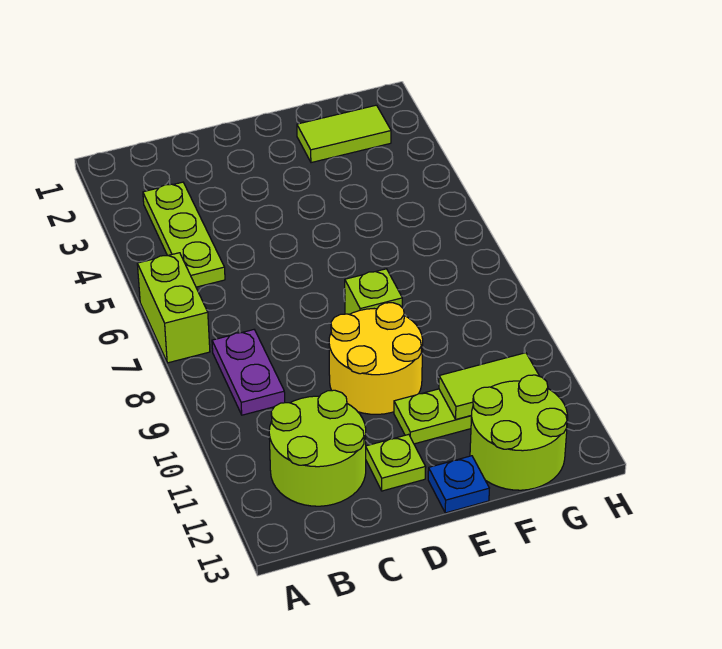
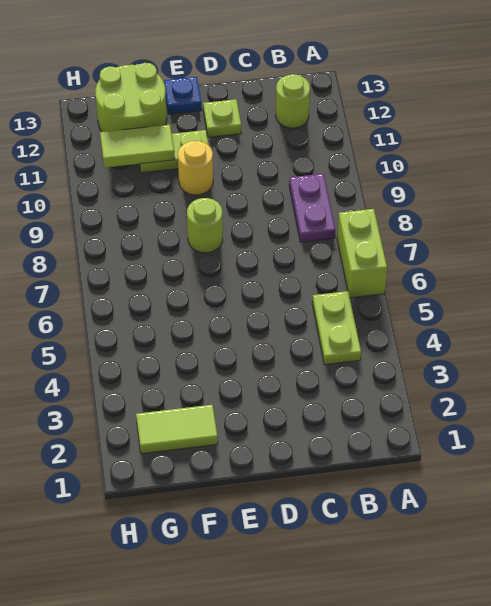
lime plate B3:B5 level 1 -> lime plate B4:B5 level 1
lime round brick B11:C12 level 1 -> lime round brick B12 level 1
yellow round brick D9:E10 level 1 -> yellow round brick E10 level 1
lime brick E8 level 1 -> lime round brick E8 level 1

